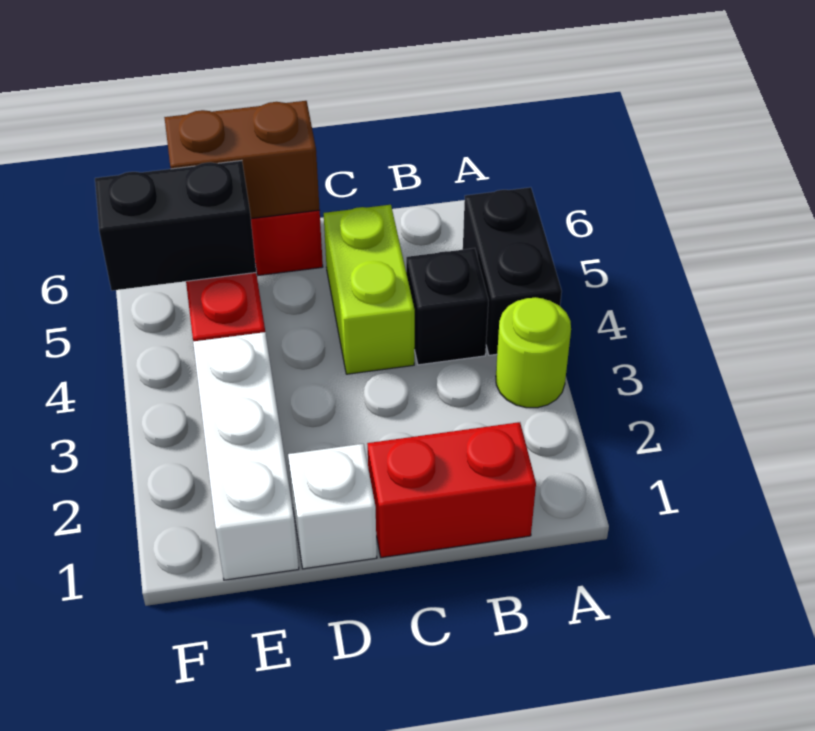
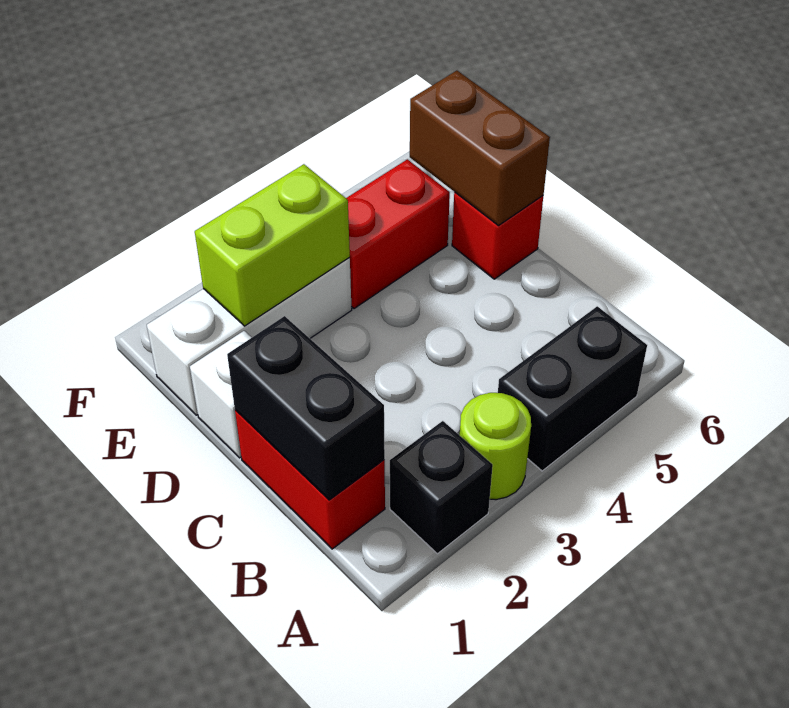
black brick B4 level 1 -> black brick A2 level 1
lime brick C4:C5 level 1 -> lime brick E2:E3 level 2
black brick E5:F5 level 2 -> black brick B1:C1 level 2

